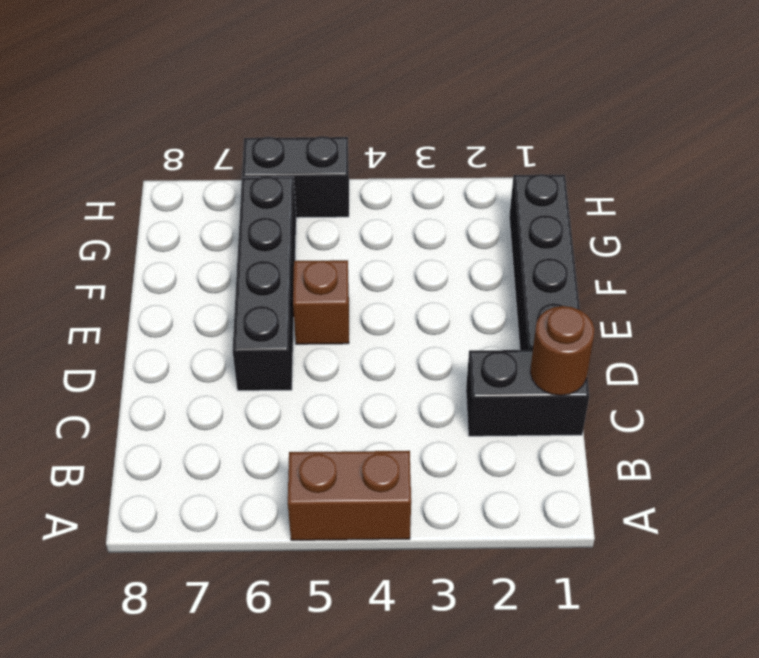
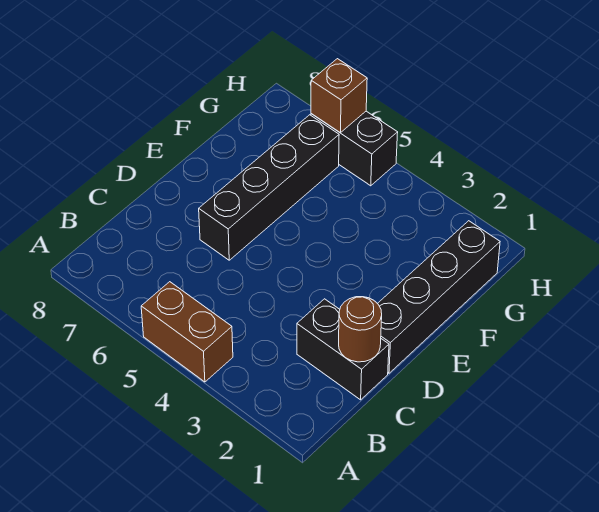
brown brick E5 level 1 -> brown brick H6 level 2

